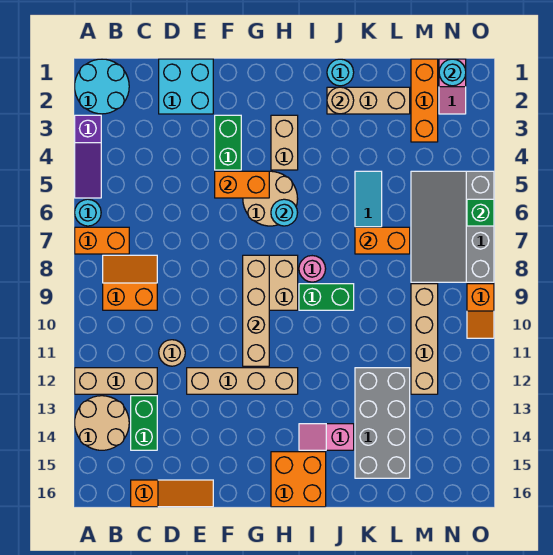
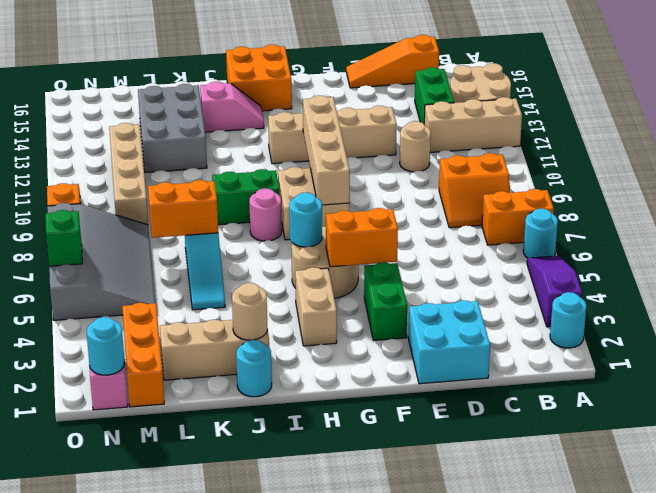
cyan round brick A1:B2 level 1 -> cyan round brick A2 level 1
grey brick K12:L15 level 1 -> grey brick K12:L14 level 1

